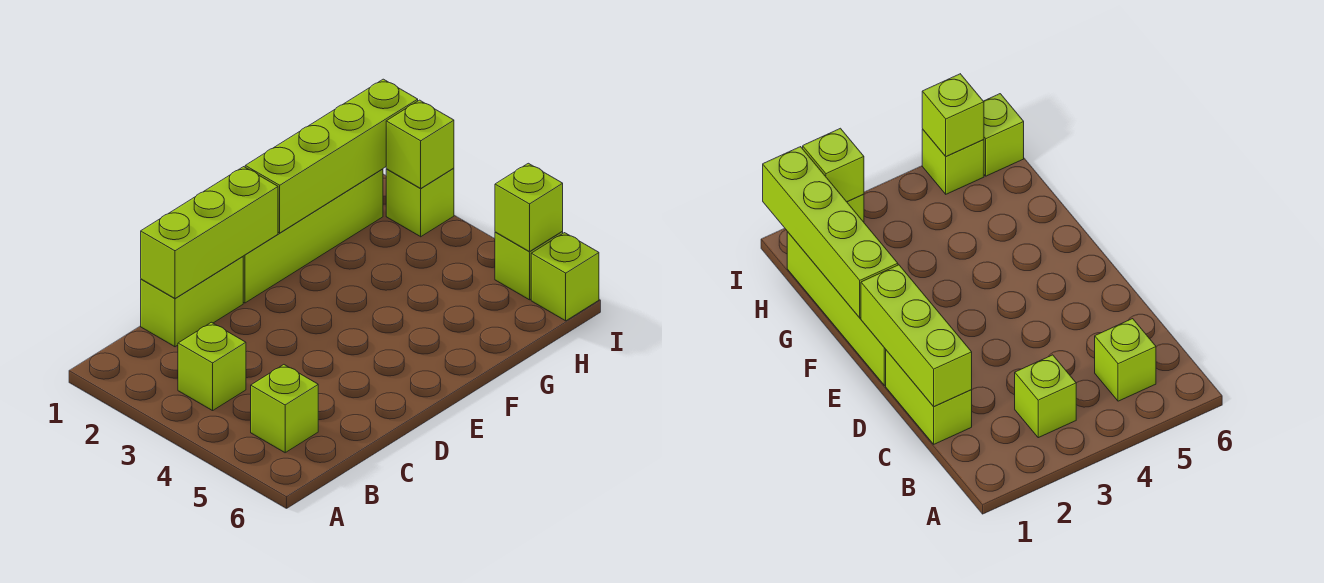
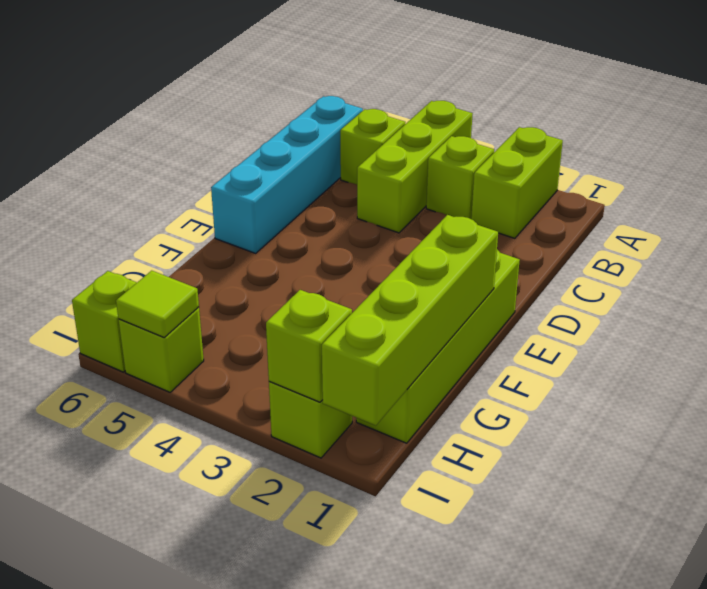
none -> cyan brick B6:E6 level 1
lime brick C1:D1 level 1 -> lime brick A2:B2 level 1
lime brick C1:E1 level 2 -> lime brick A4:C4 level 1
lime brick I5 level 2 -> lime tile I5 level 2

